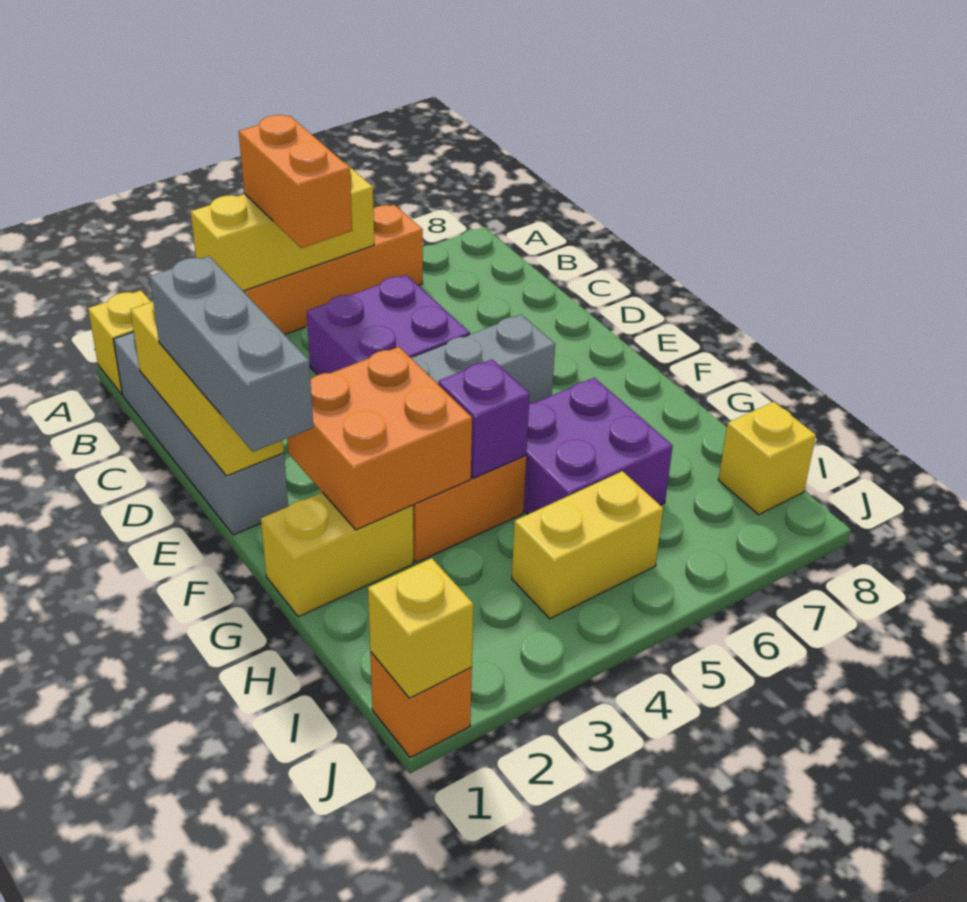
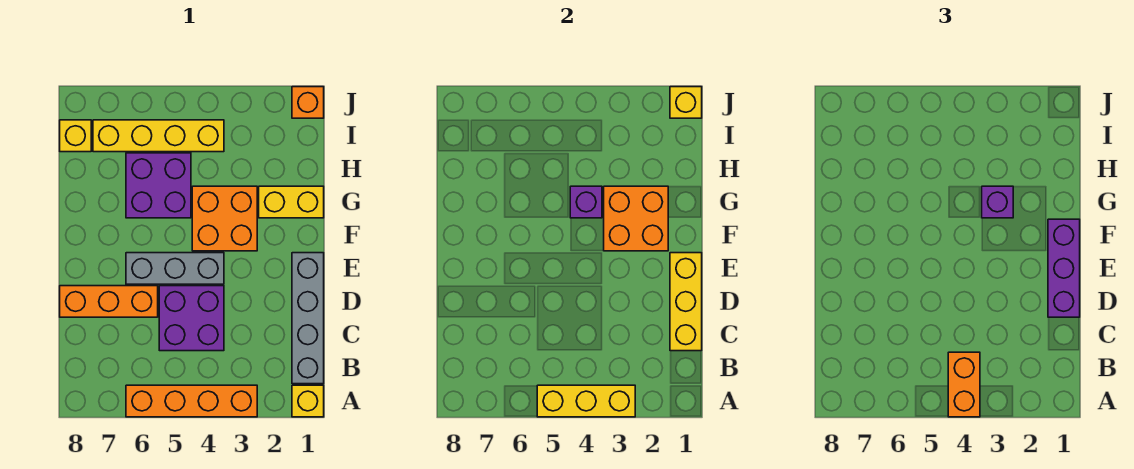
grey brick D1:F1 level 3 -> purple brick D1:F1 level 3
none -> orange brick D6:D8 level 1
none -> purple brick G3 level 3
yellow brick I4:I5 level 1 -> yellow brick I4:I7 level 1

